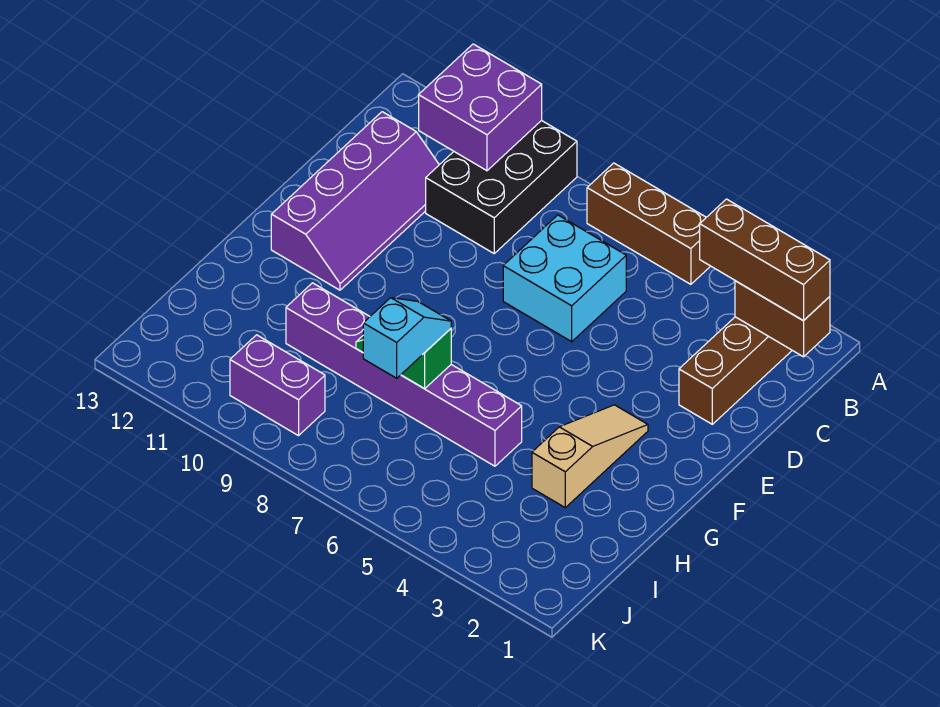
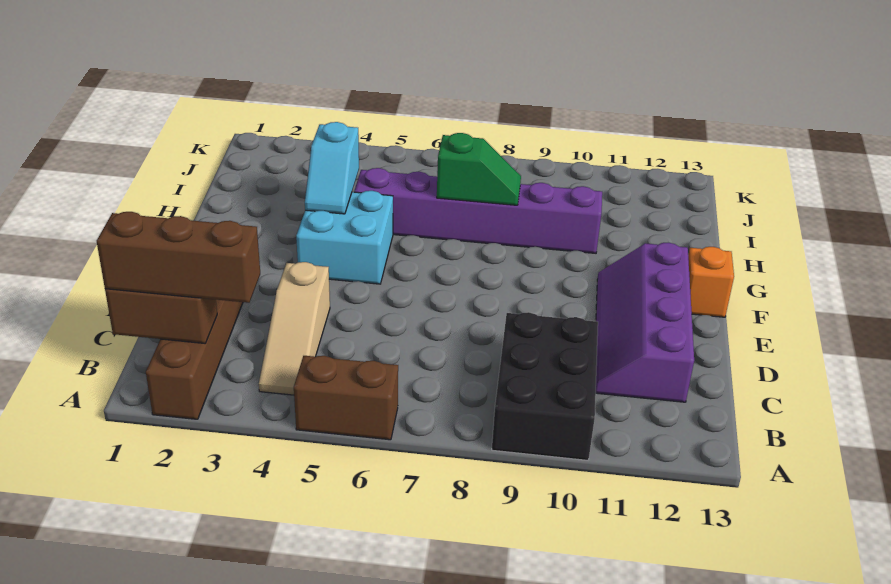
brown brick A5:A7 level 1 -> brown brick A5:A6 level 1
purple brick A10:B11 level 2 -> none
cyan brick C6:D7 level 1 -> cyan brick F4:G5 level 1
tan slope F3:H3 level 1 top H -> tan slope B4:D4 level 1 top D
none -> orange brick F13 level 1
cyan slope H7:I7 level 3 top I -> cyan slope G4:H4 level 2 top H
purple brick J9:J10 level 1 -> none

